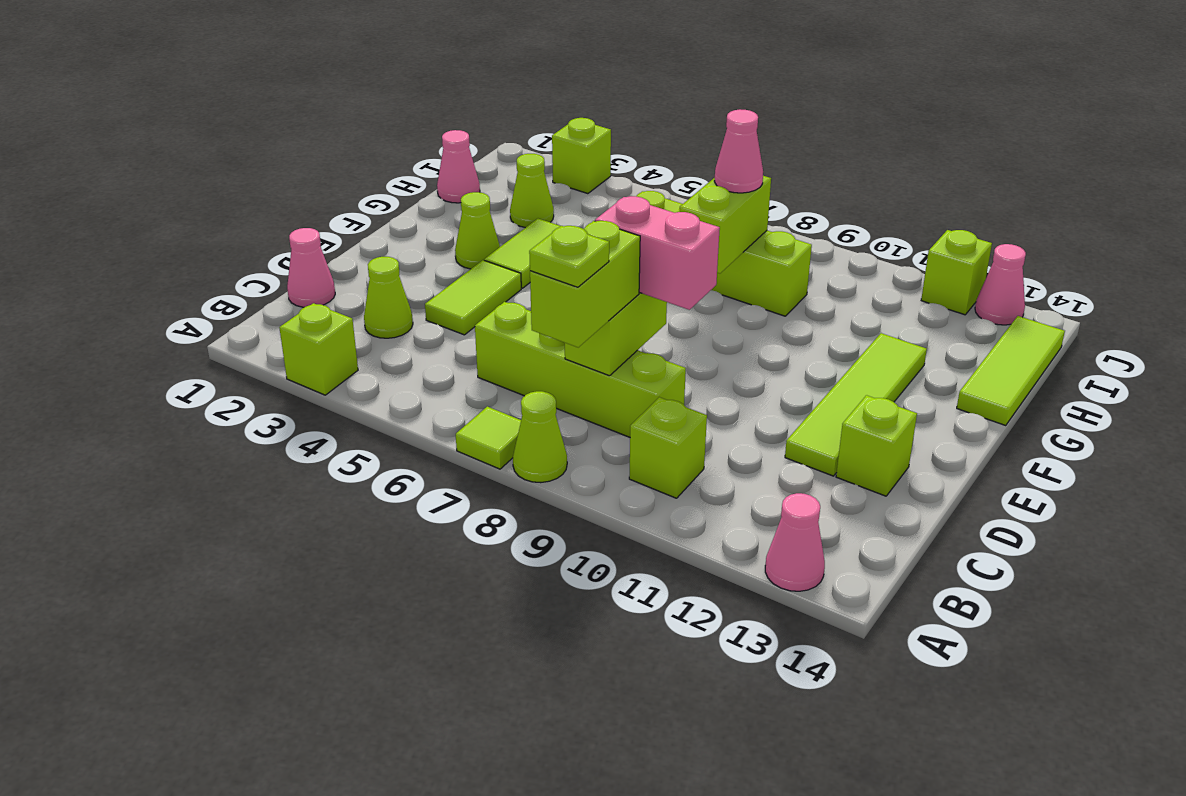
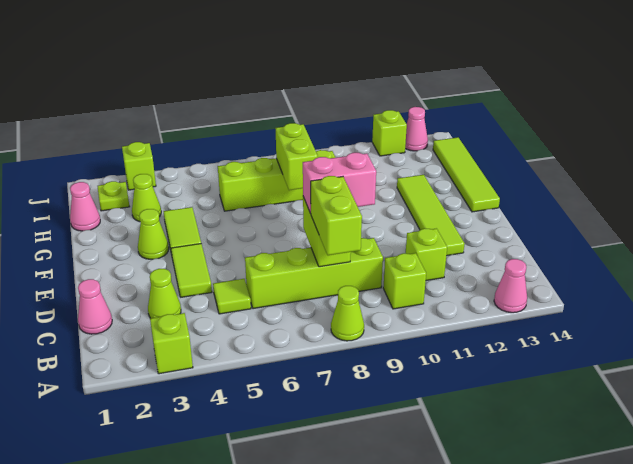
lime tile A7 level 1 -> lime tile C5 level 1
lime plate B8 level 4 -> lime plate I2 level 1
lime brick D13 level 1 -> lime brick C11 level 1
lime tile G14:I14 level 1 -> lime tile F14:I14 level 1
pink cone H8 level 3 -> none

